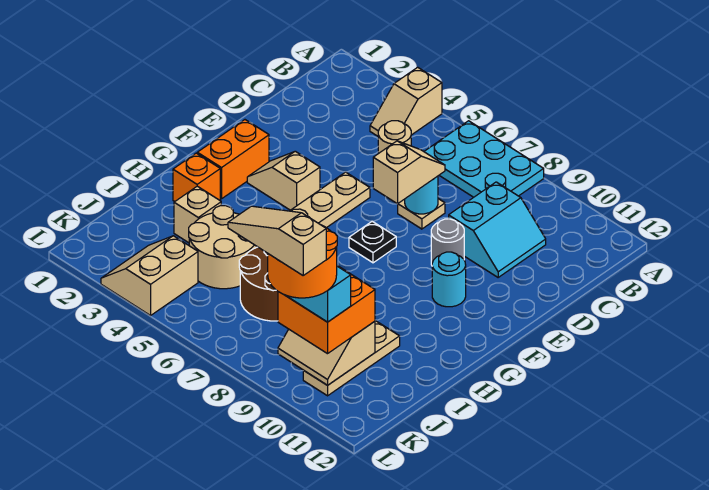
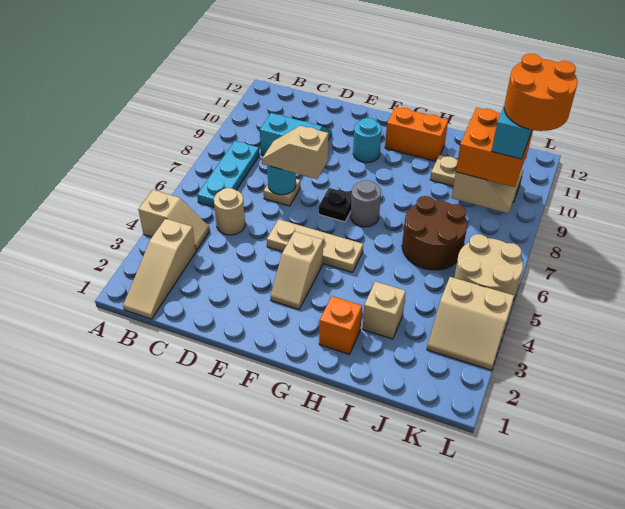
cyan plate A6:B8 level 1 -> cyan plate B6:B8 level 1
grey round brick E9 level 1 -> grey round brick G7 level 1
orange brick F2:G2 level 1 -> orange brick G11:H11 level 1
tan round brick I4:J5 level 1 -> tan round brick K5:L6 level 1
tan slope L8:L10 level 6 top 10 -> tan slope B1:B3 level 1 top 3

